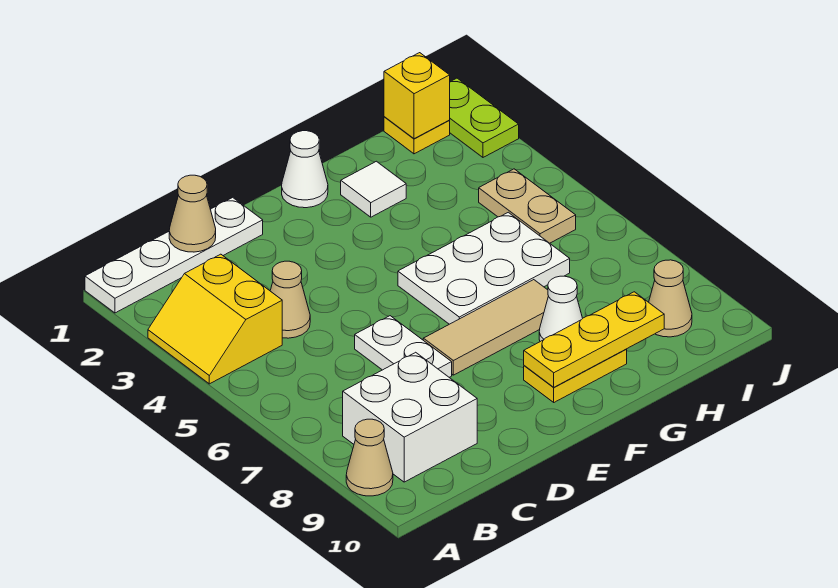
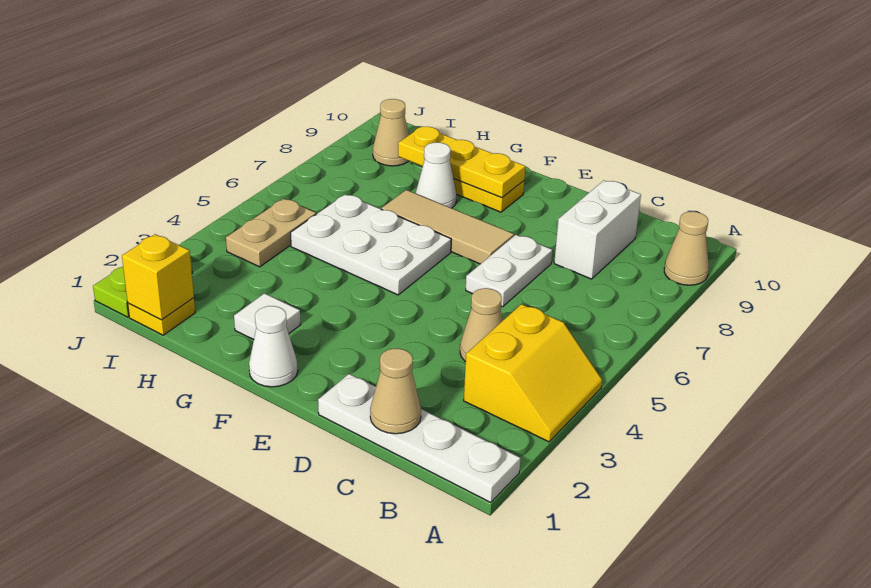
white brick B8:C9 level 1 -> white brick C8:C9 level 1

